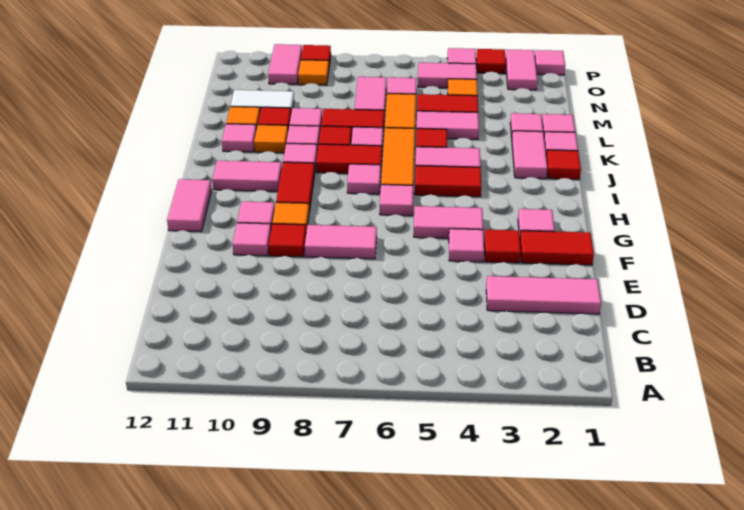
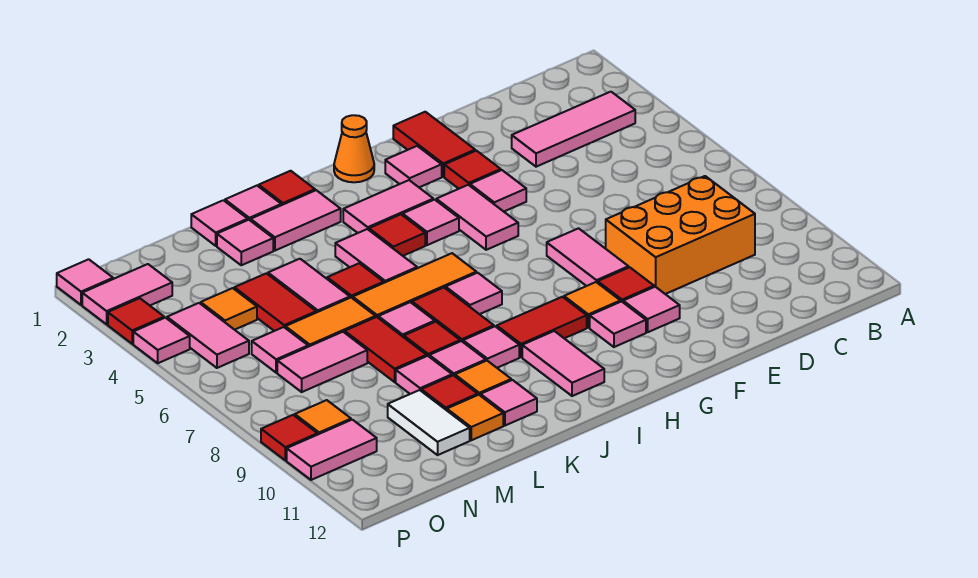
none -> orange brick C8:E9 level 1
pink tile D1:D3 level 1 -> pink tile B3:D3 level 1
pink tile G12:H12 level 1 -> pink tile H3:I3 level 1
none -> orange cone H1 level 1
pink tile H6 level 1 -> pink tile H4 level 1
red tile I4:I5 level 1 -> red tile I4 level 1

